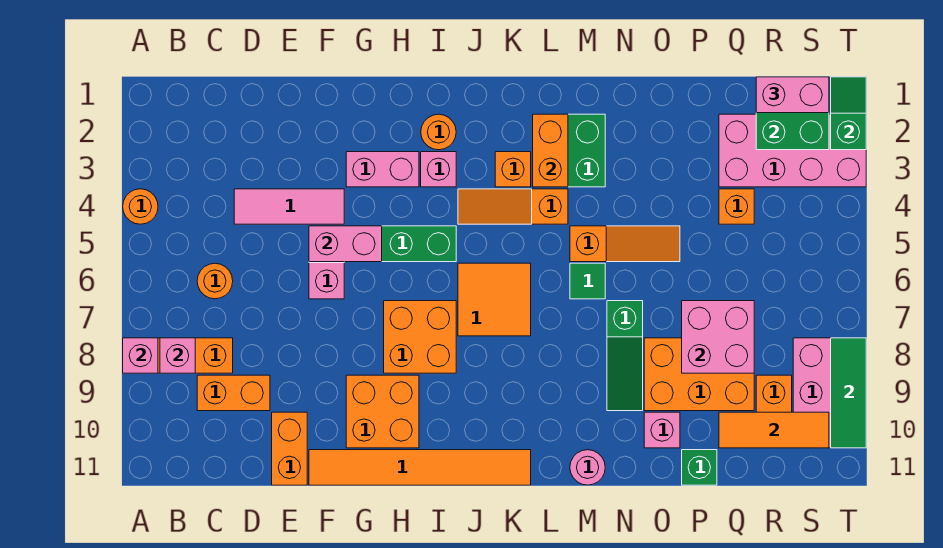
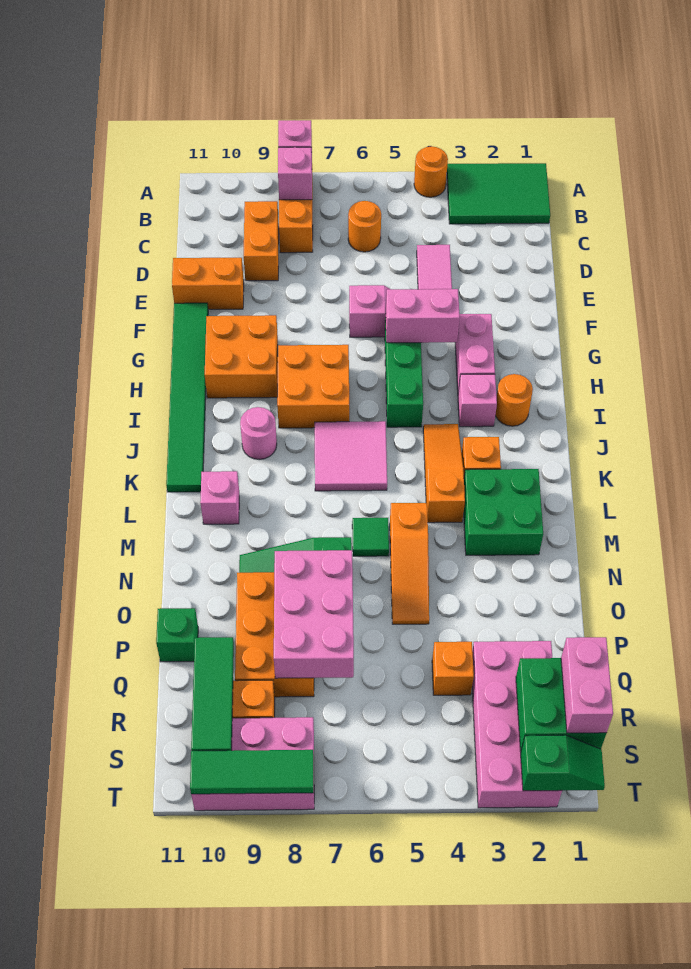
none -> green tile A1:B3 level 1
pink brick F5:G5 level 2 -> pink brick G4:G5 level 2
orange tile F11:K11 level 1 -> green tile F11:K11 level 1
orange tile J6:K7 level 1 -> pink tile J6:K7 level 1
orange brick L2:L3 level 2 -> none
pink round brick M11 level 1 -> pink round brick J9 level 1
pink brick O10 level 1 -> pink brick L10 level 1
pink brick P7:Q8 level 2 -> pink brick O7:Q8 level 2
orange tile Q10:S10 level 2 -> green tile Q10:S10 level 2

